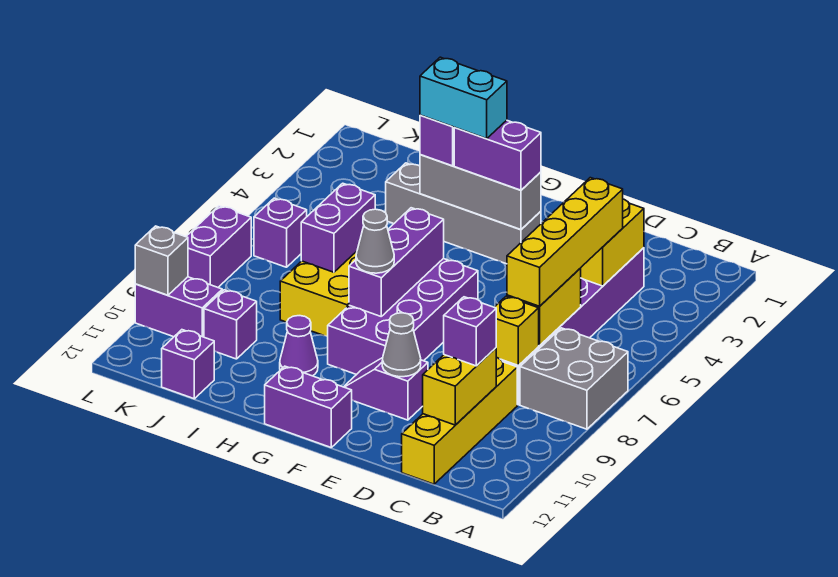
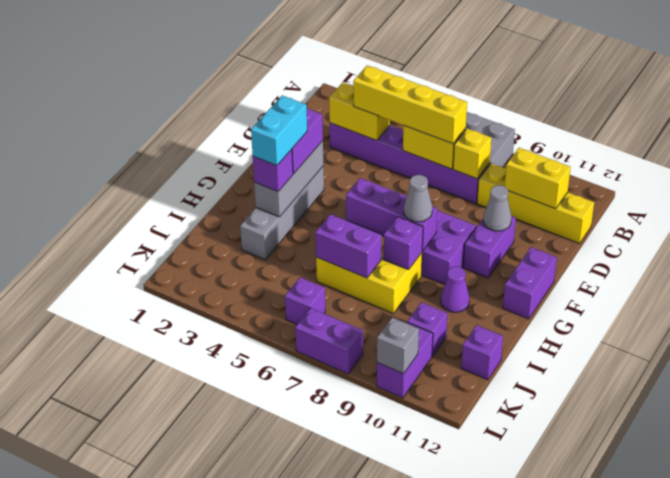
purple brick C10 level 3 -> purple brick H8 level 2
purple slope E10:F10 level 1 top E -> purple brick E10:F10 level 1

